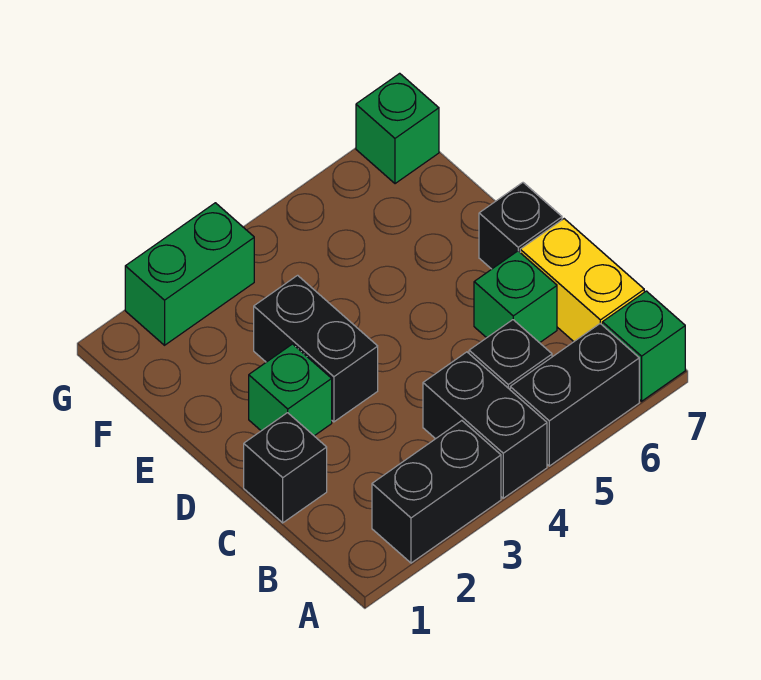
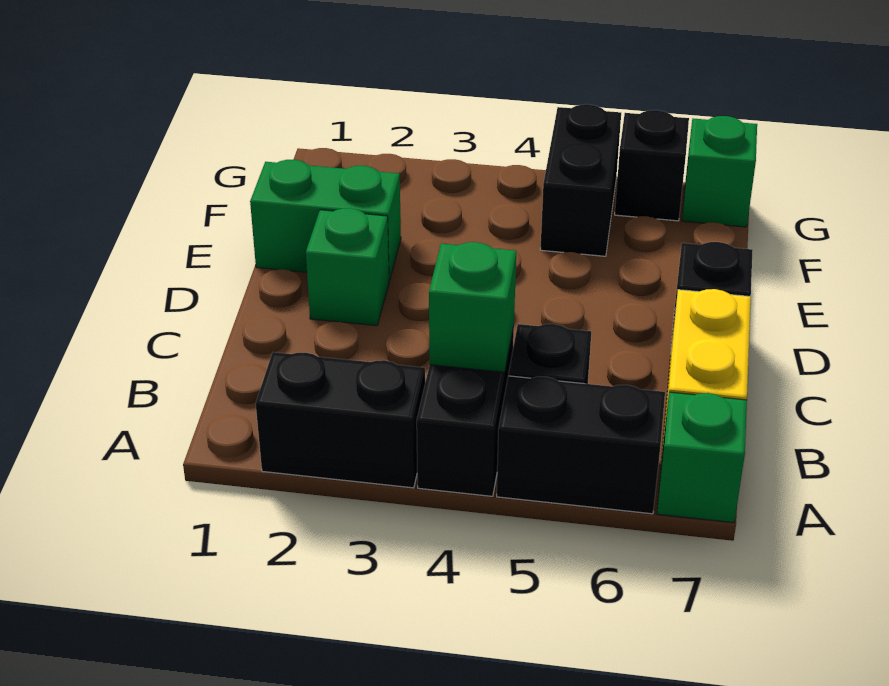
black brick C1 level 1 -> black brick G6 level 1
green brick C6 level 1 -> green brick B4 level 2
black brick D3:E3 level 1 -> black brick F5:G5 level 1
green brick G2:G3 level 1 -> green brick E1:E2 level 1

